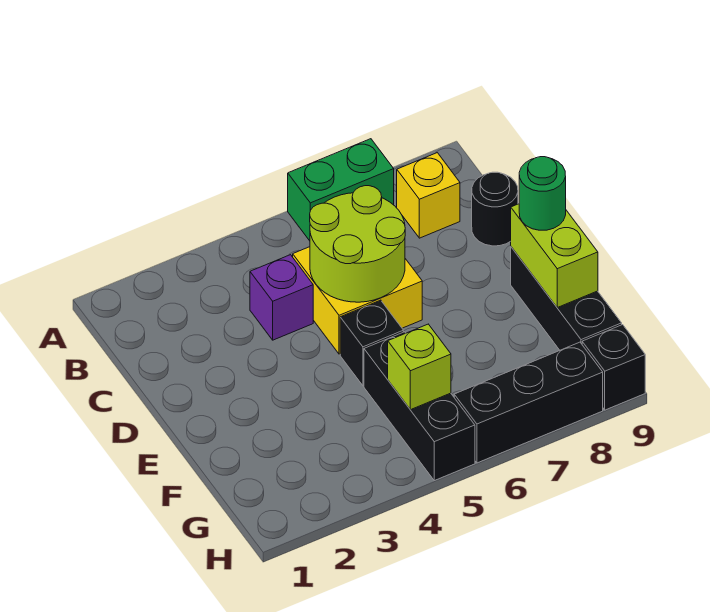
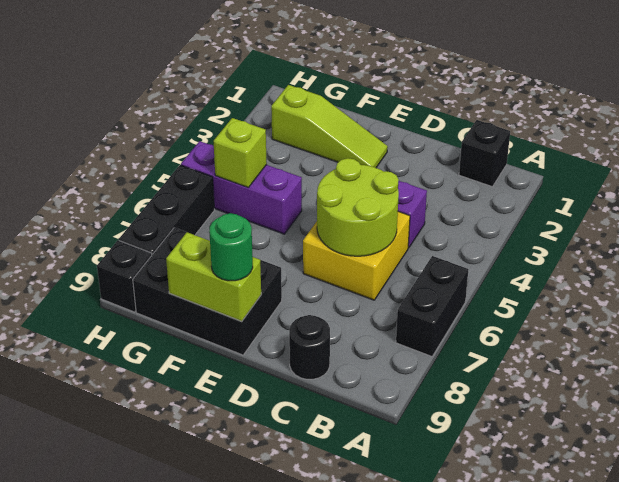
green brick A6:A7 level 1 -> black brick A6:A7 level 1
yellow brick B8 level 1 -> none
none -> lime slope E2:G2 level 1 top G
black brick E5 level 1 -> black brick B1 level 1
black brick E9:G9 level 1 -> black brick E8:G9 level 1
black brick F5:H5 level 1 -> purple brick F5:H5 level 1

